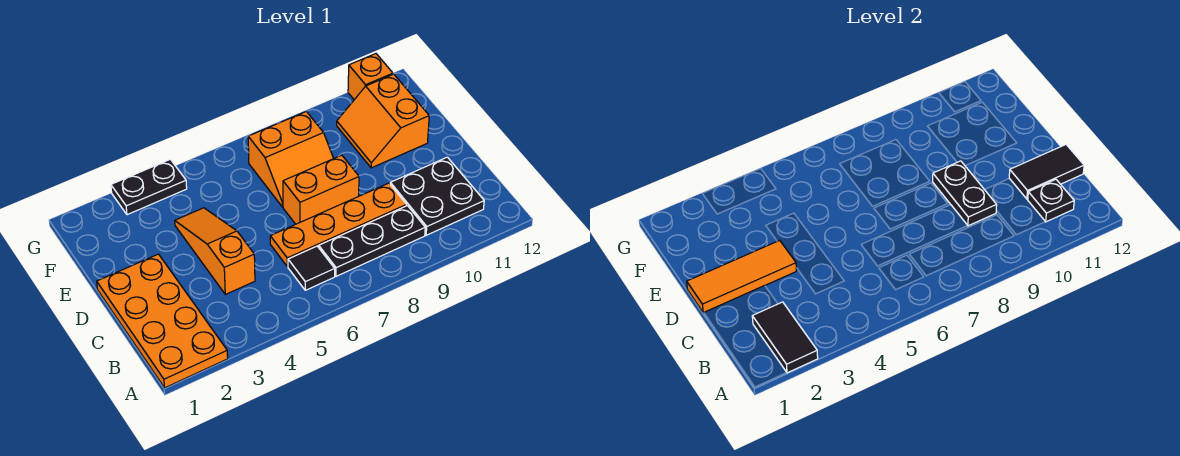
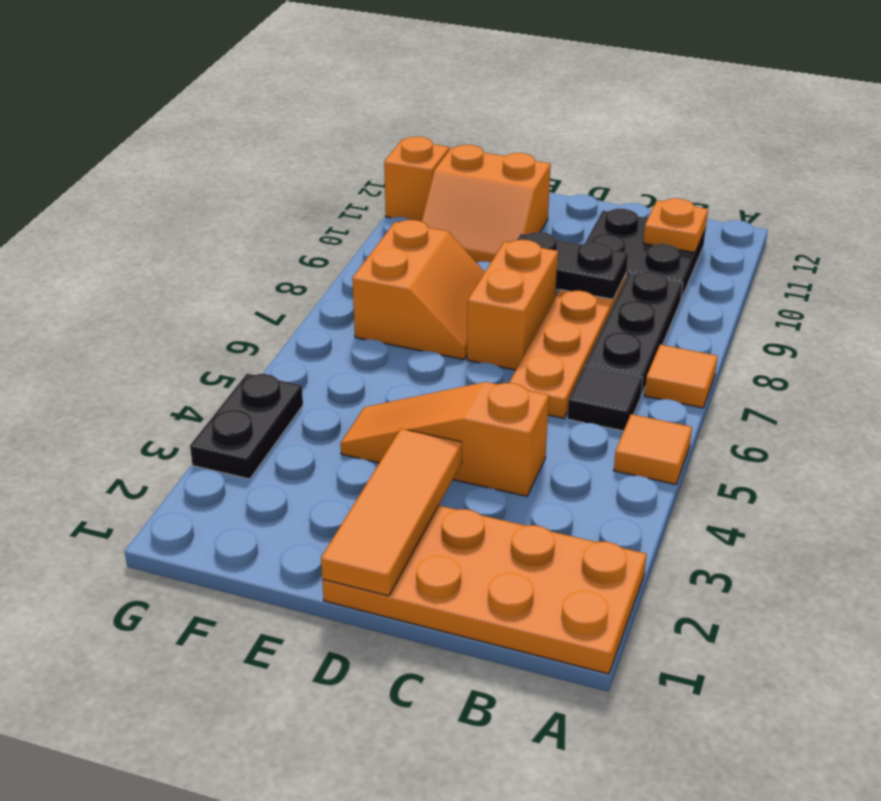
black tile A2:B2 level 2 -> none
none -> orange tile A5 level 1
none -> orange tile A7 level 1
black plate B11 level 2 -> orange plate B11 level 2
black tile C11:C12 level 2 -> none

